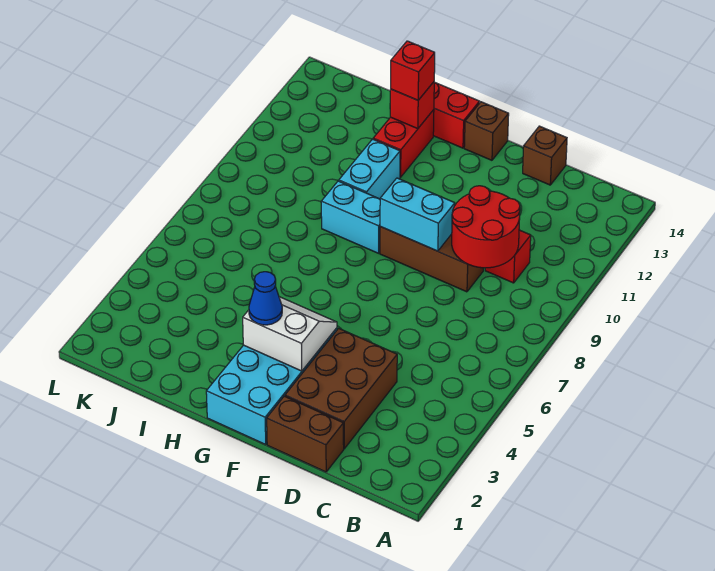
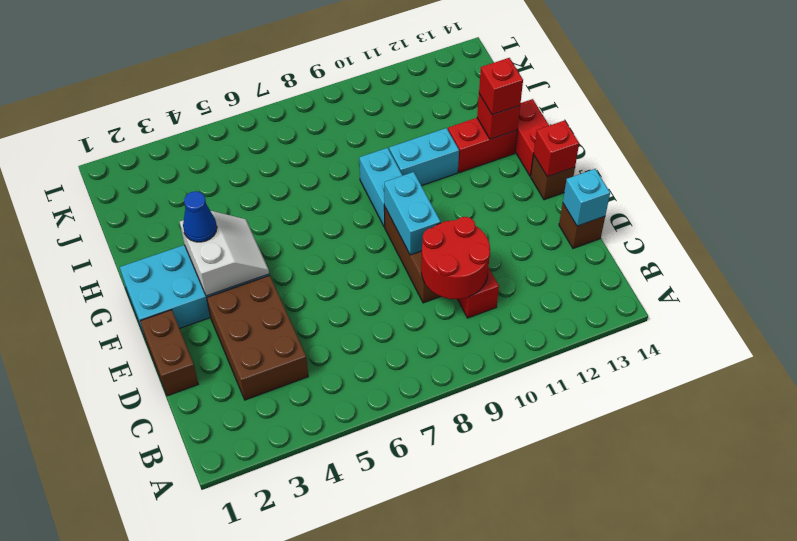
brown brick D2:E4 level 1 -> brown brick C3:E4 level 1
none -> cyan brick D14 level 2
none -> red brick F14 level 2

